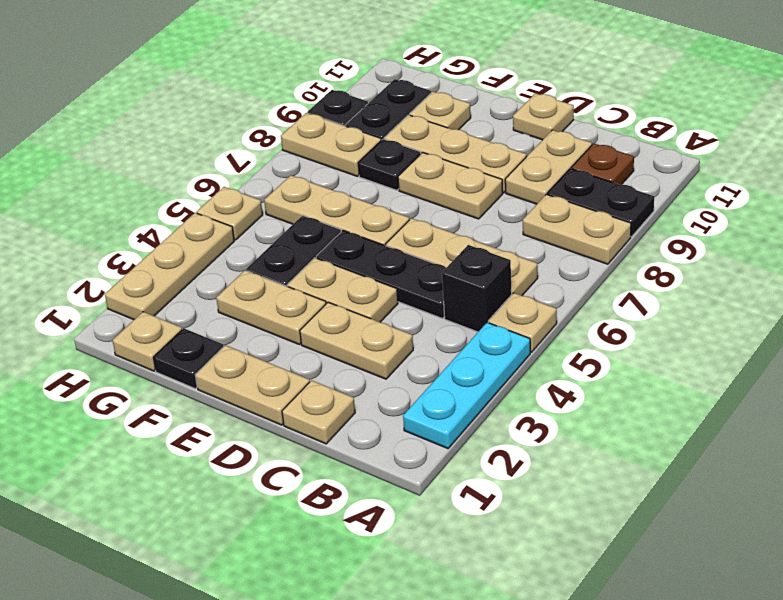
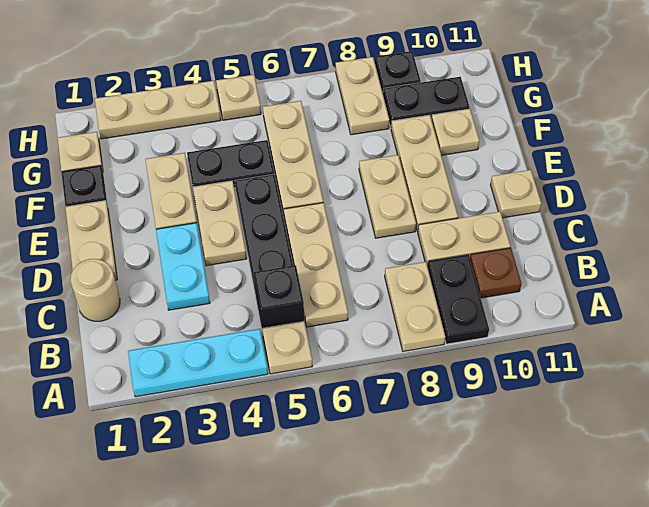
tan plate C1 level 1 -> tan round brick C1 level 1
tan plate C3:D3 level 1 -> cyan plate C3:D3 level 1
black plate F8 level 1 -> none

